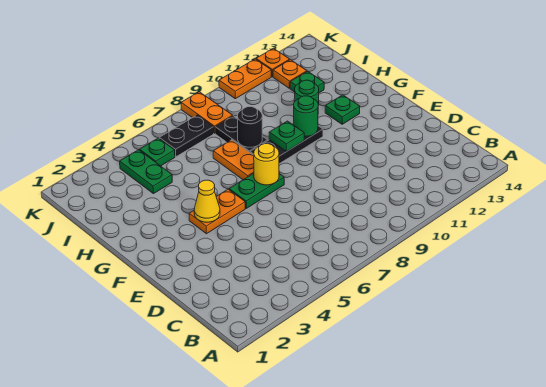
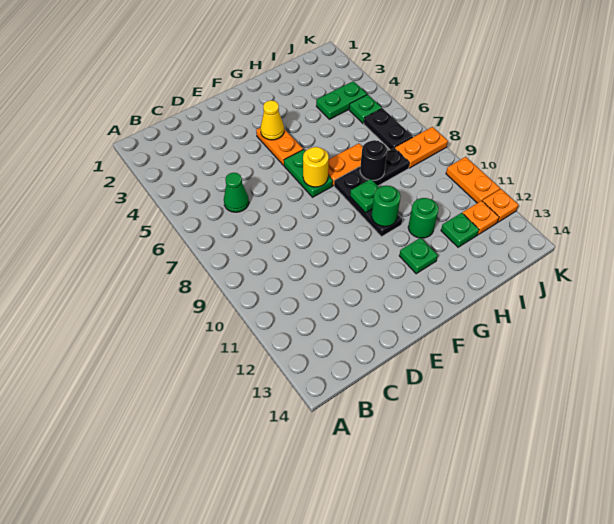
none -> green cone C6 level 1

